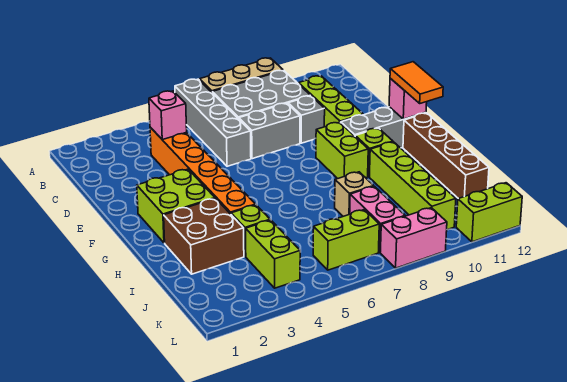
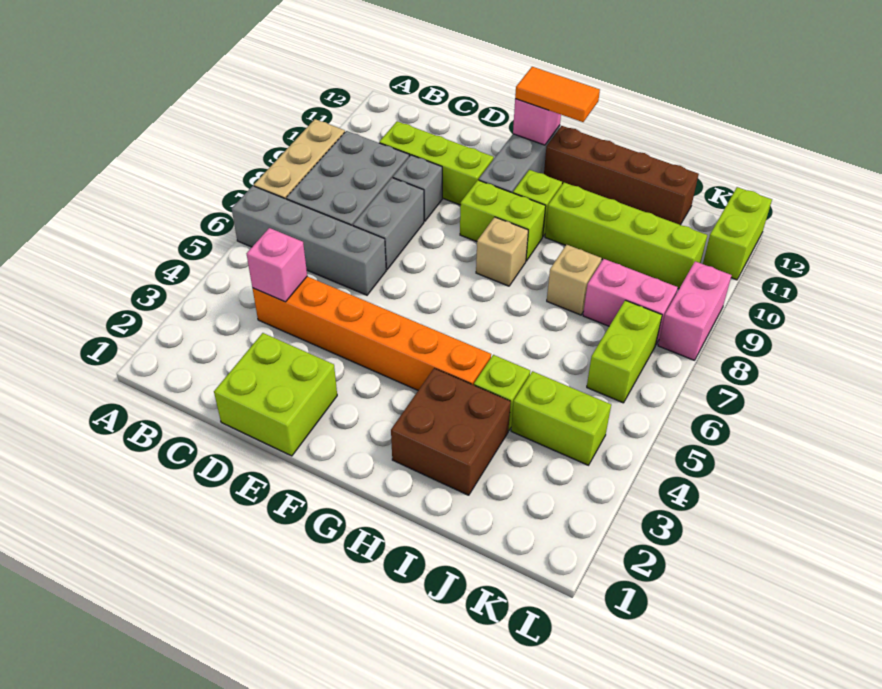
lime brick F2:G3 level 1 -> lime brick D1:E2 level 1
none -> tan brick G8 level 1

